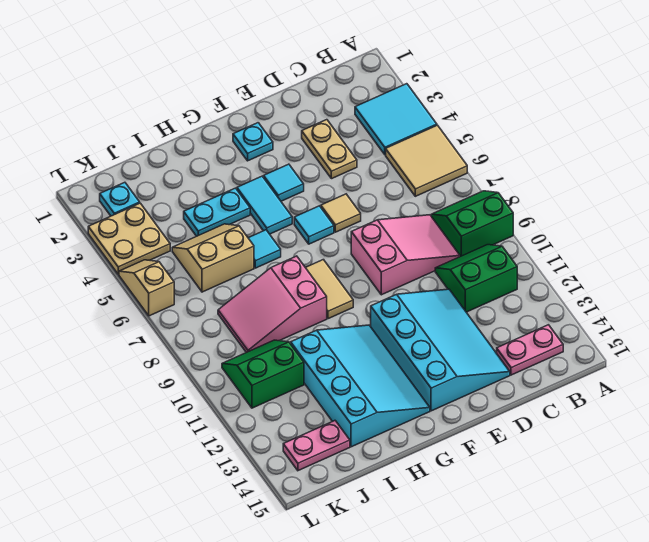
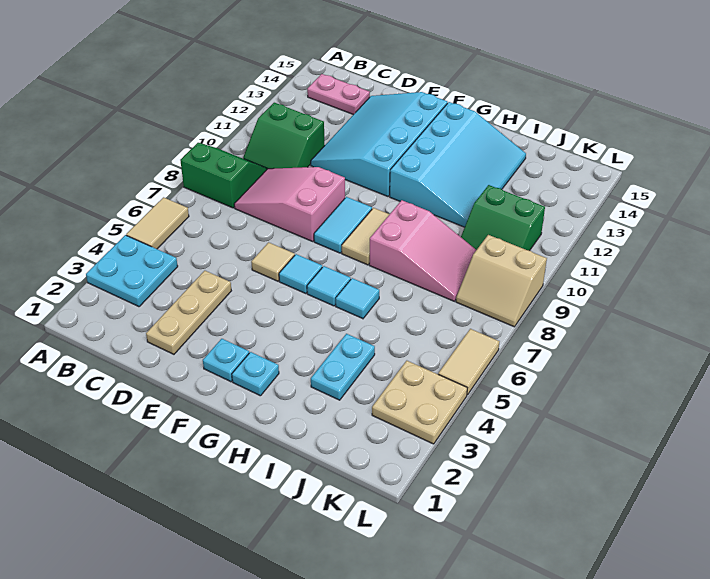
cyan tile A3:B4 level 1 -> cyan plate A3:B4 level 1
tan tile A5:B6 level 1 -> tan tile A5:A6 level 1
green slope A8:B9 level 1 top 9 -> green slope A8:B9 level 1 top 8
tan plate D3:D4 level 1 -> tan plate D2:D4 level 1
cyan tile F4 level 1 -> cyan tile G6 level 1
cyan tile G4:G5 level 1 -> cyan tile F8:F9 level 1
cyan slope G11:I14 level 1 top I -> cyan slope G11:I14 level 1 top G
cyan plate H4:I4 level 1 -> cyan plate I3:I4 level 1
tan slope I5:J6 level 1 top 6 -> tan slope K8:L9 level 1 top 9
pink plate J14:K14 level 1 -> none
cyan plate K2 level 1 -> cyan plate G2 level 1
tan slope L5:L6 level 1 top 6 -> tan tile L5:L6 level 1

